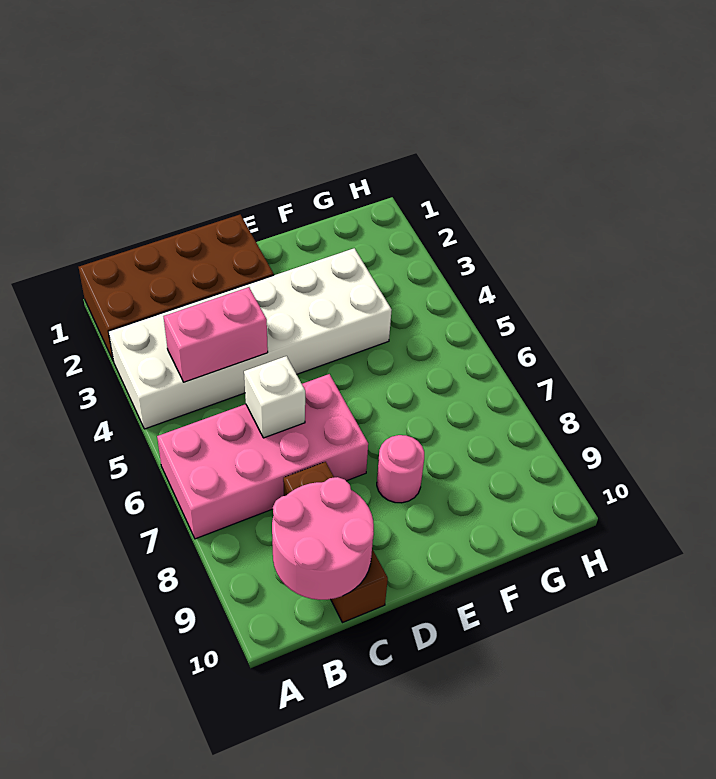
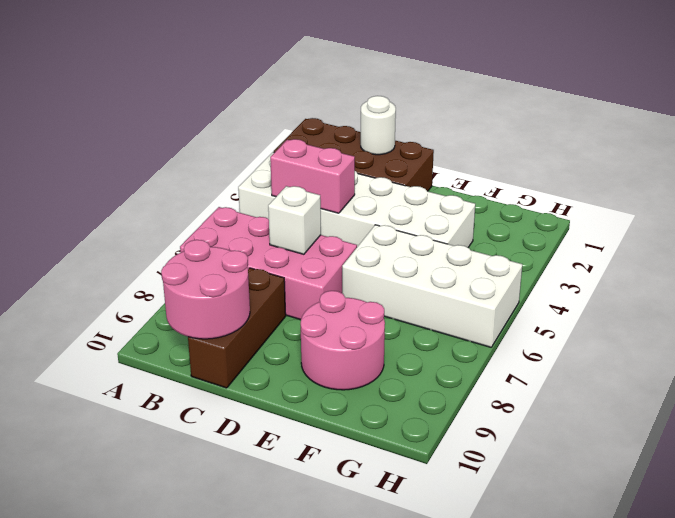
none -> white round brick C1 level 2
none -> white brick E5:H6 level 1
pink round brick E8 level 1 -> pink round brick E8:F9 level 1

